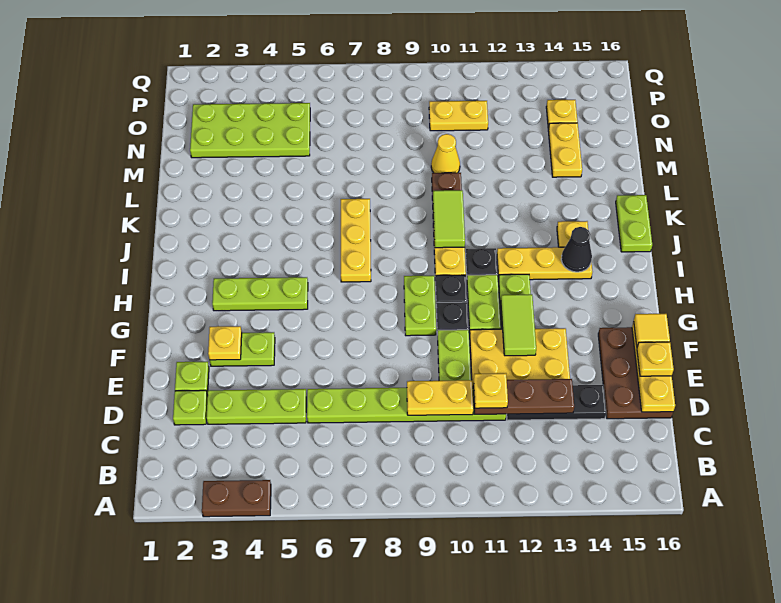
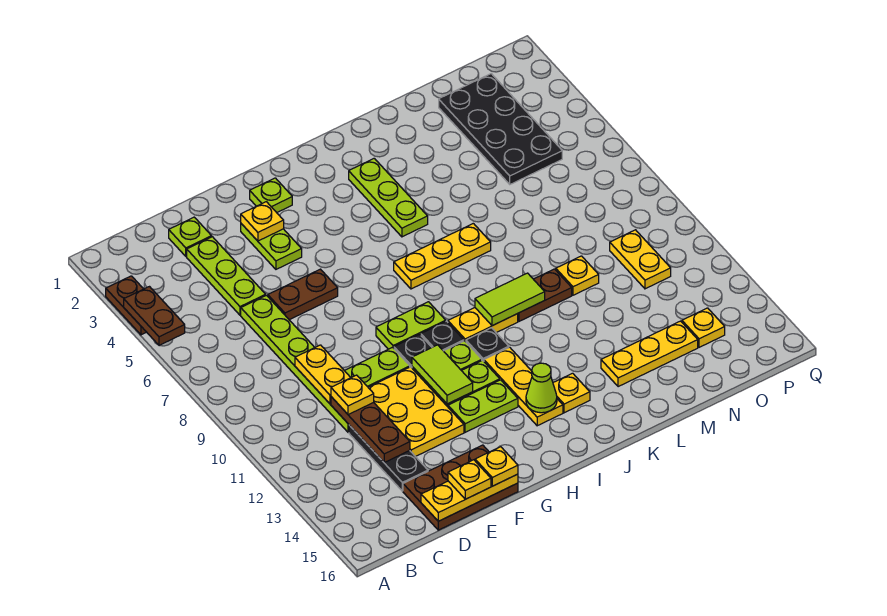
none -> brown plate A4:A5 level 2
lime plate E2 level 1 -> lime plate G2 level 1
none -> brown plate E6:F6 level 1
lime tile F12:G12 level 2 -> lime tile G11:G12 level 2
yellow tile F16 level 3 -> yellow plate F16 level 3
lime plate H3:H5 level 1 -> lime plate J3:J5 level 1
black cone I14 level 2 -> lime cone I14 level 2
lime plate J16:K16 level 1 -> lime plate G13:H13 level 1
yellow cone M10 level 1 -> yellow plate M10 level 1
yellow plate M14:N14 level 1 -> yellow plate L14:N14 level 1
lime plate N2:O5 level 1 -> black plate N2:O5 level 1

